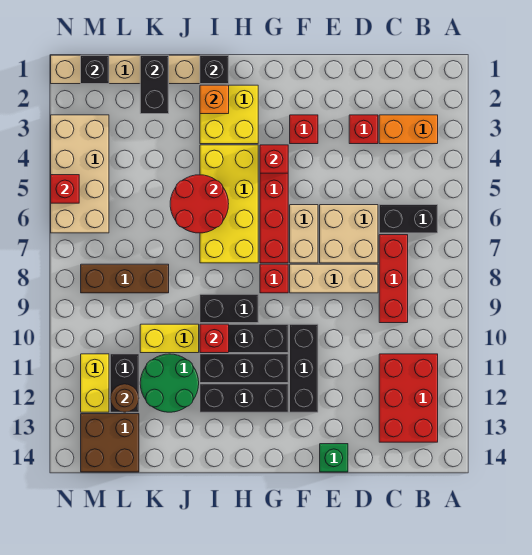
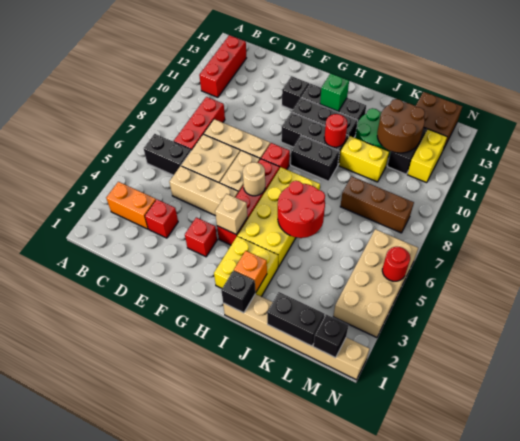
red brick B11:C13 level 1 -> red brick B11:B13 level 1
none -> tan brick D5:F5 level 1
green brick E14 level 1 -> green brick H12 level 2
black brick F10:F12 level 1 -> black brick F12 level 1
red brick G4 level 2 -> tan brick G4 level 2
none -> tan round brick G6 level 2
red brick I10 level 2 -> red round brick I10 level 2
black brick K1:K2 level 2 -> black brick K1:L1 level 2
brown round brick L12 level 2 -> brown round brick K11:L12 level 2
red brick N5 level 2 -> red round brick N5 level 2

